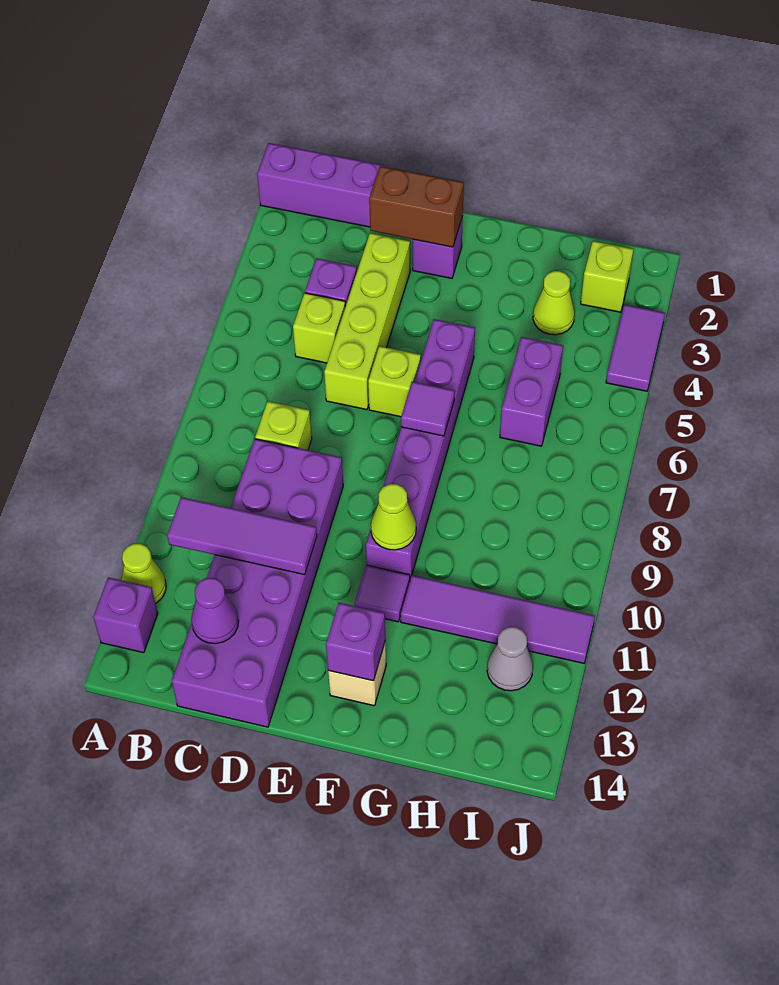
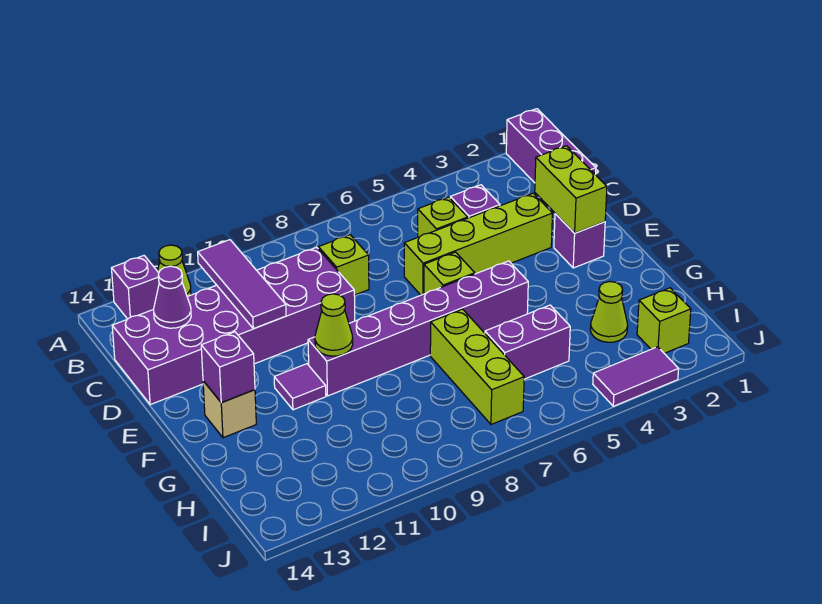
brown brick D2:E2 level 2 -> lime brick D2:E2 level 2
purple tile F7 level 2 -> none
none -> lime brick G7:I7 level 1
purple tile G11:J11 level 1 -> none
grey cone I12 level 1 -> none

